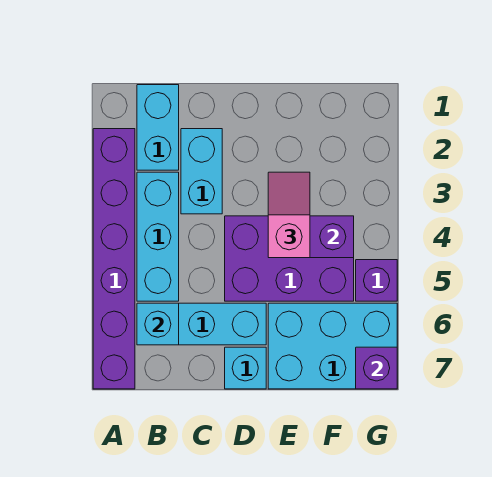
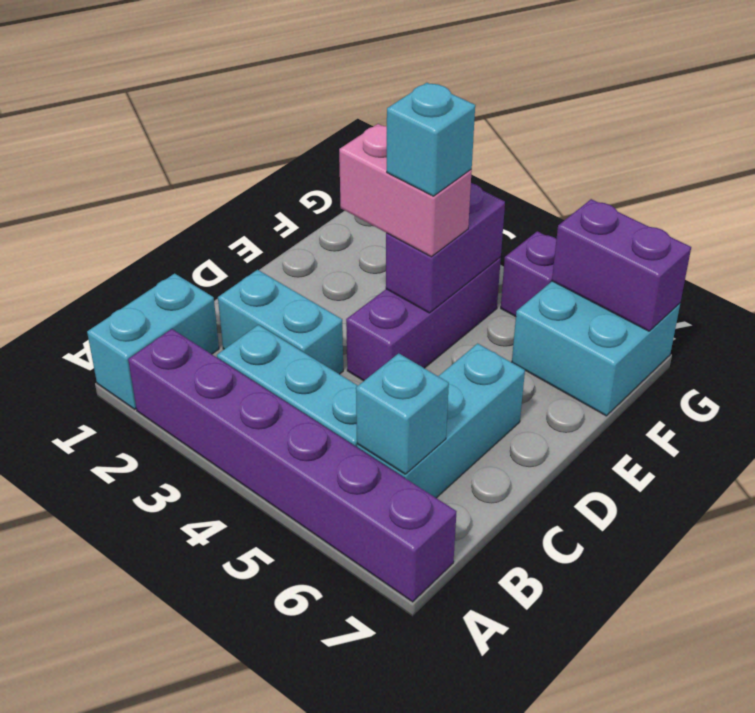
cyan brick B1:B2 level 1 -> cyan brick A1:B1 level 1
purple brick D4:F5 level 1 -> purple brick D4:F4 level 1
cyan brick D7 level 1 -> cyan brick E4 level 4
pink slope E3:E4 level 3 top 4 -> pink brick E3:E4 level 3
cyan brick E6:G7 level 1 -> cyan brick F6:G7 level 1
purple brick G7 level 2 -> purple brick G6:G7 level 2

